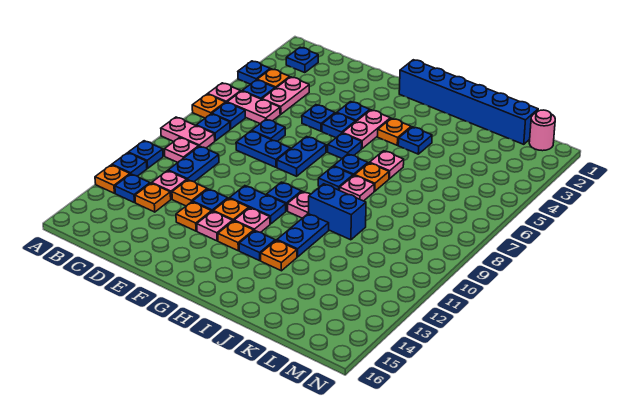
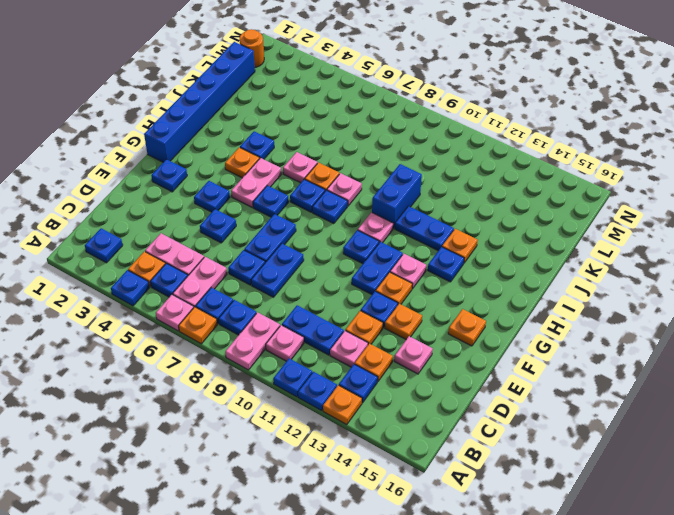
blue plate F5 level 1 -> blue plate F2 level 1
blue plate F7:F8 level 1 -> blue plate E7:F7 level 1
pink plate F13 level 1 -> pink plate D14 level 1
pink plate G4:G5 level 1 -> pink plate G5:H5 level 1
orange plate G13 level 1 -> orange plate F15 level 1
pink round brick M1 level 1 -> orange round brick M1 level 1

